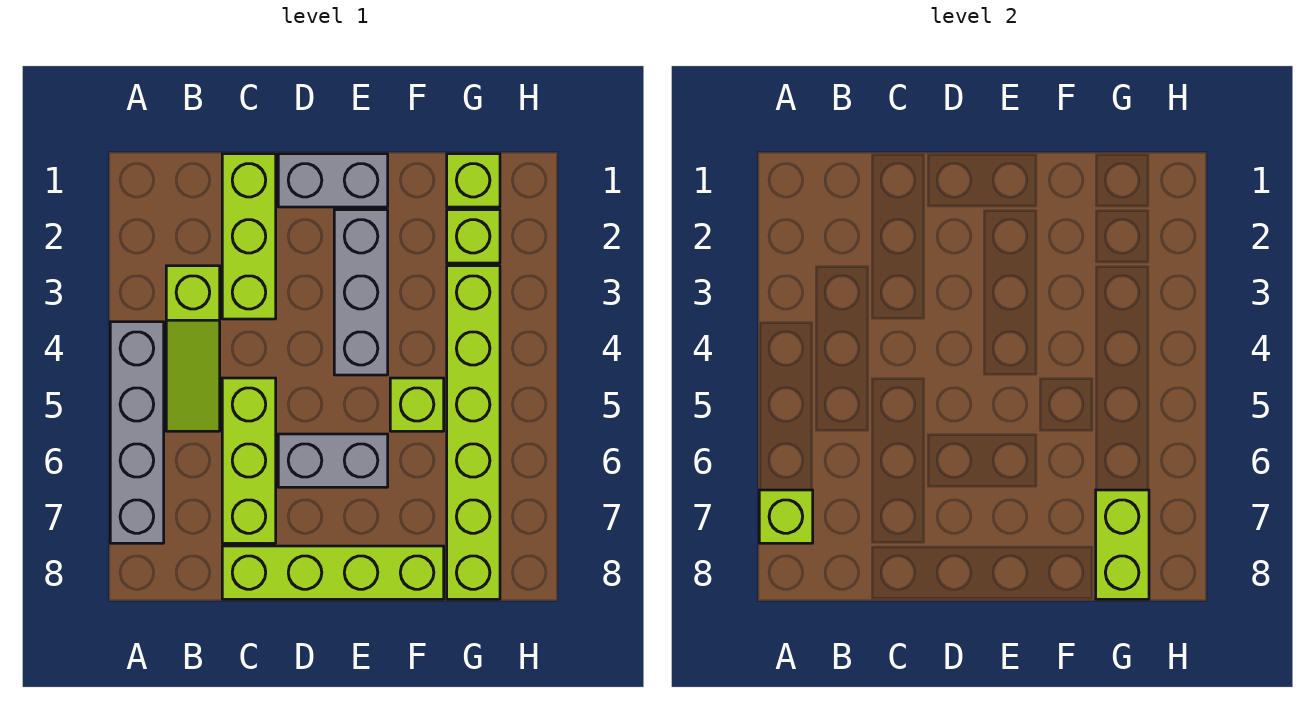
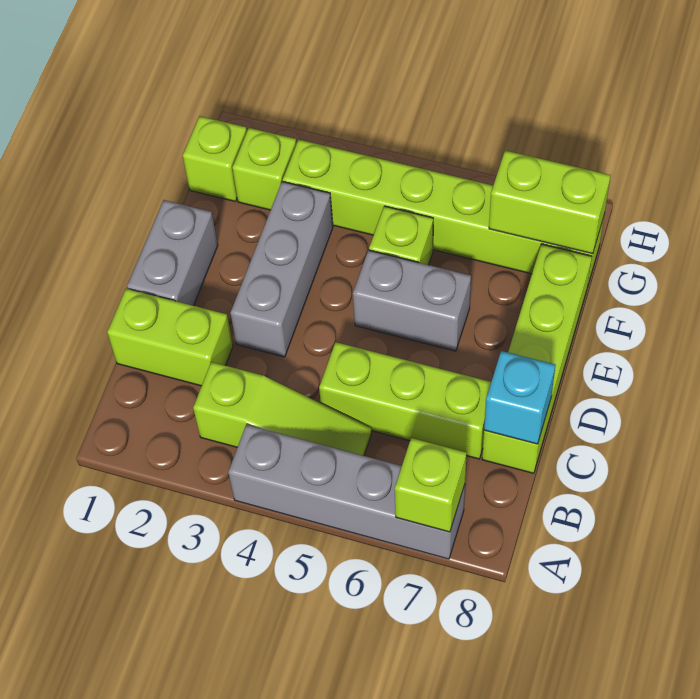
lime brick C1:C3 level 1 -> lime brick C1:C2 level 1
none -> cyan brick C8 level 2
grey brick D6:E6 level 1 -> grey brick E5:E6 level 1
grey brick E2:E4 level 1 -> grey brick D3:F3 level 1

